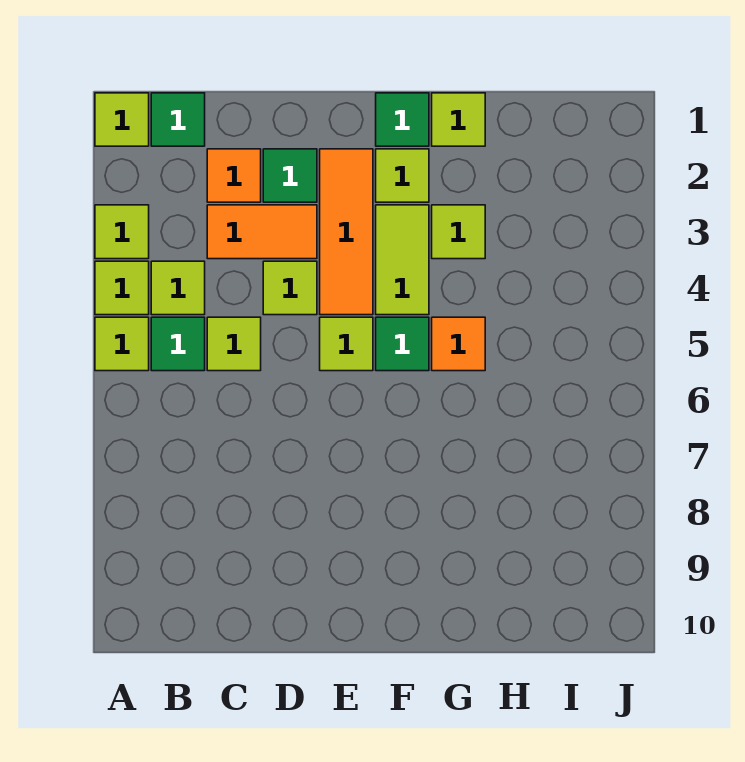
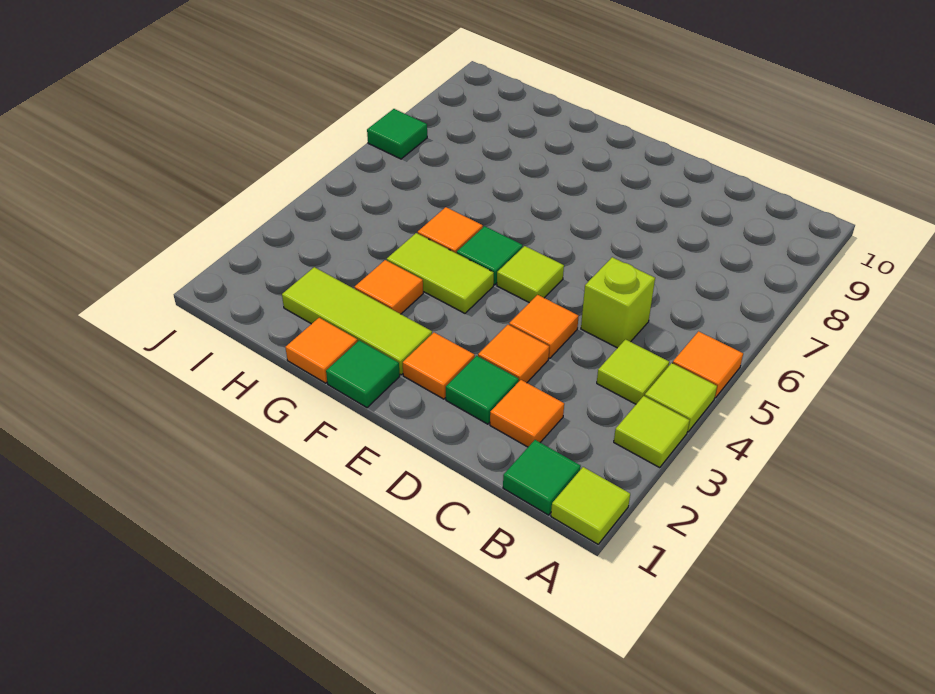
lime tile A5 level 1 -> orange tile A5 level 1
green tile B5 level 1 -> green tile J7 level 1
orange tile C3:D3 level 1 -> orange tile D3 level 1
lime tile C5 level 1 -> lime brick C5 level 1
lime tile D4 level 1 -> orange tile D4 level 1
orange tile E2:E4 level 1 -> orange tile E2 level 1
lime tile F2 level 1 -> lime tile F2:H2 level 1
lime tile F3:F4 level 1 -> lime tile F4:G4 level 1
lime tile G1 level 1 -> orange tile G1 level 1
lime tile G3 level 1 -> orange tile G3 level 1

